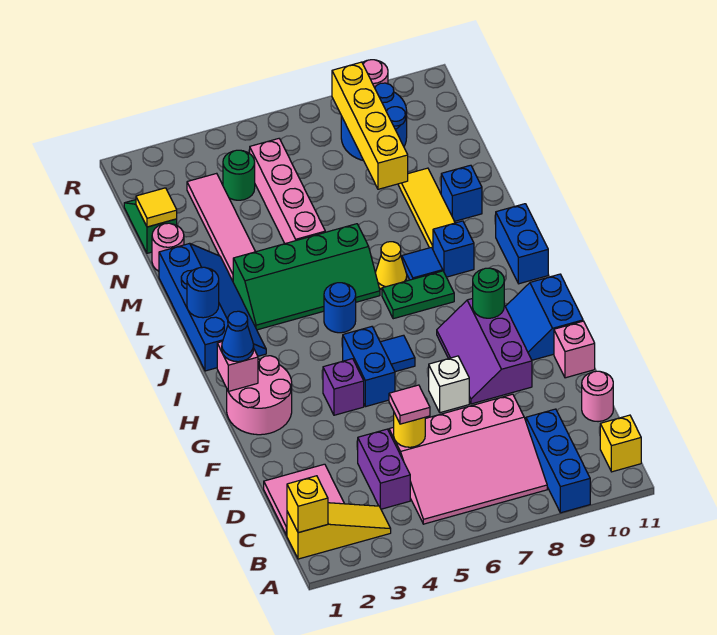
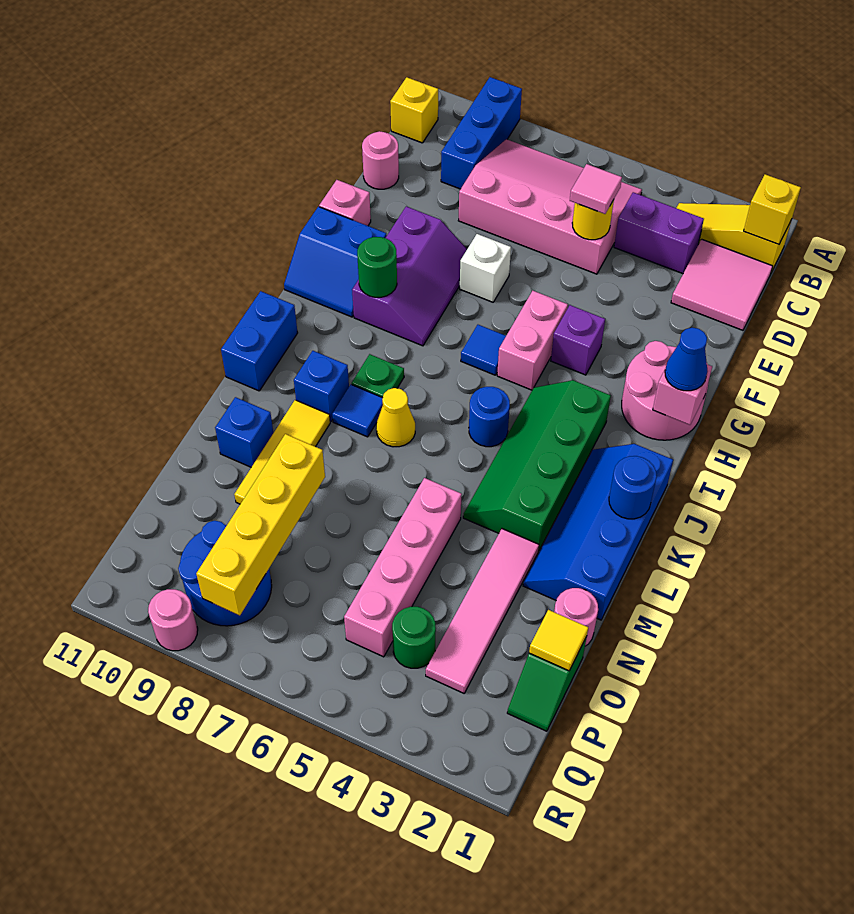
purple brick C4:D4 level 1 -> purple brick C3:C4 level 1
blue brick G5:H5 level 1 -> pink brick G5:H5 level 1
blue slope G10:H11 level 1 top 11 -> blue slope G10:H11 level 1 top G
green plate J7:J8 level 1 -> green plate J8 level 1
green slope K3:L6 level 1 top L -> green slope I3:L4 level 1 top 3

